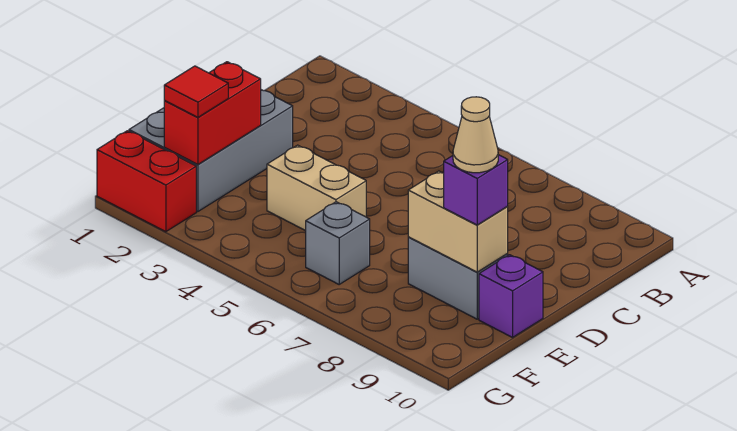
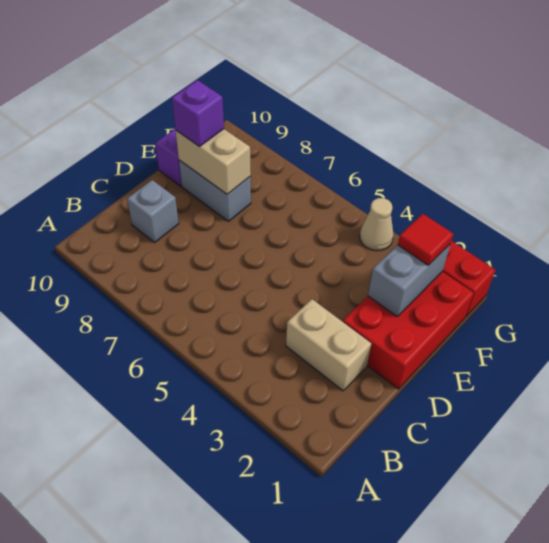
grey brick D1:F2 level 1 -> red brick D1:F2 level 1
red brick E2:F2 level 2 -> grey brick E2:F2 level 2
tan brick E4:E5 level 1 -> tan brick C2:C3 level 1
tan cone E9 level 4 -> tan cone G4 level 1
grey brick F6 level 1 -> grey brick C9 level 1

